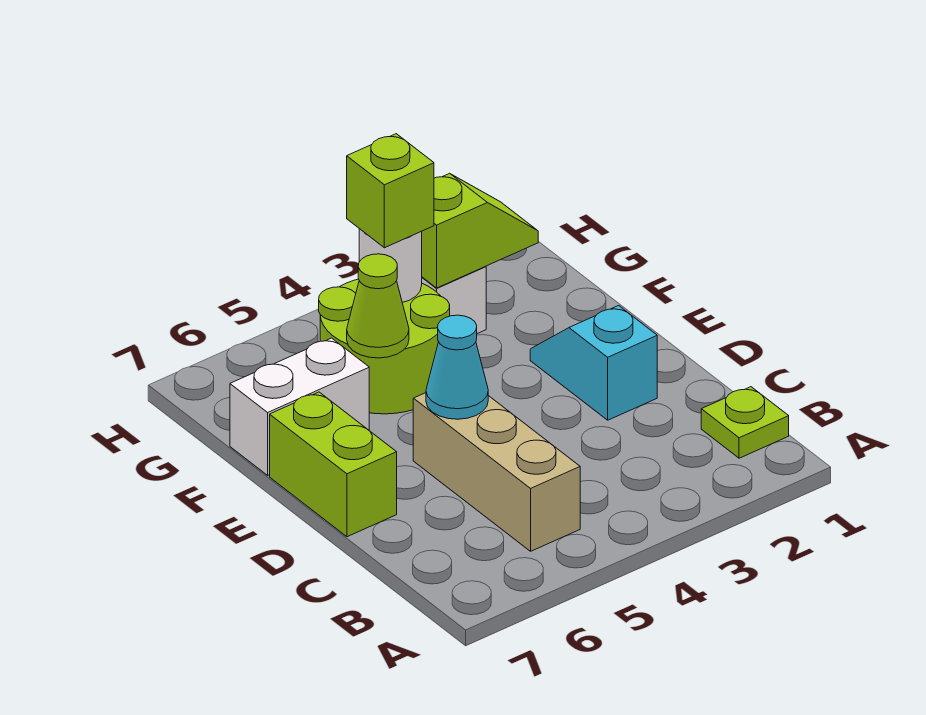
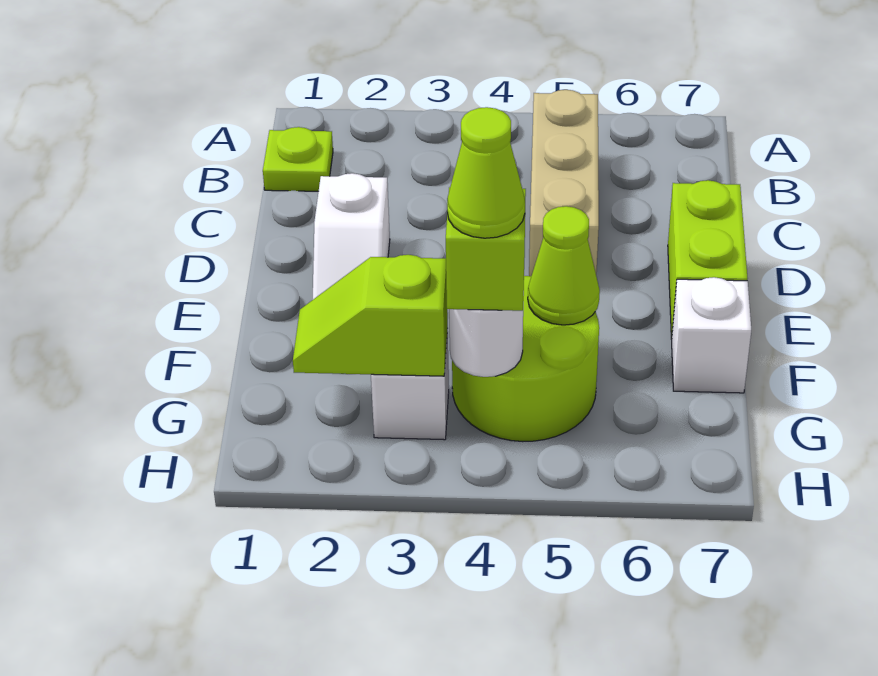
cyan slope D2:E2 level 1 top D -> white slope D2:E2 level 1 top D
cyan cone D5 level 2 -> none
white brick F6:F7 level 1 -> white brick F7 level 1
none -> lime cone G4 level 4

